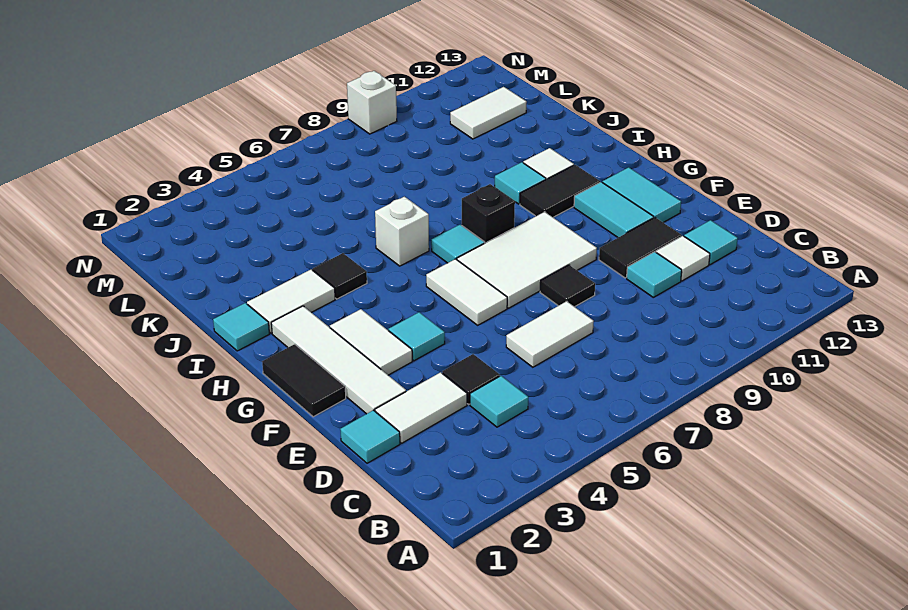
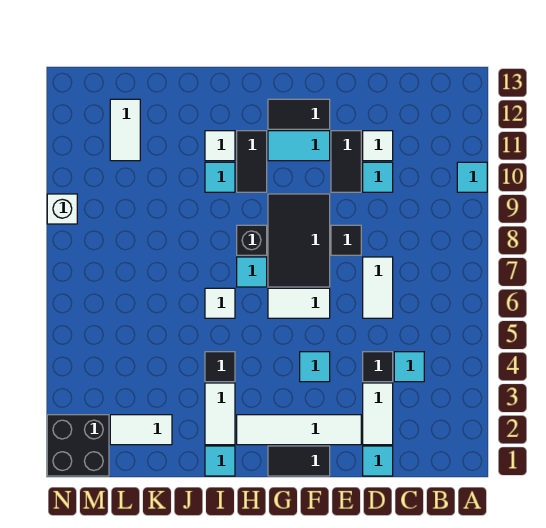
cyan tile D12 level 1 -> cyan tile A10 level 1
white tile F3:G3 level 1 -> white tile K2:L2 level 1
white tile F7:G9 level 1 -> black tile F7:G9 level 1
cyan tile F12:G12 level 1 -> black tile F12:G12 level 1
white brick I6 level 1 -> white tile I6 level 1
none -> black brick M1:N2 level 1

